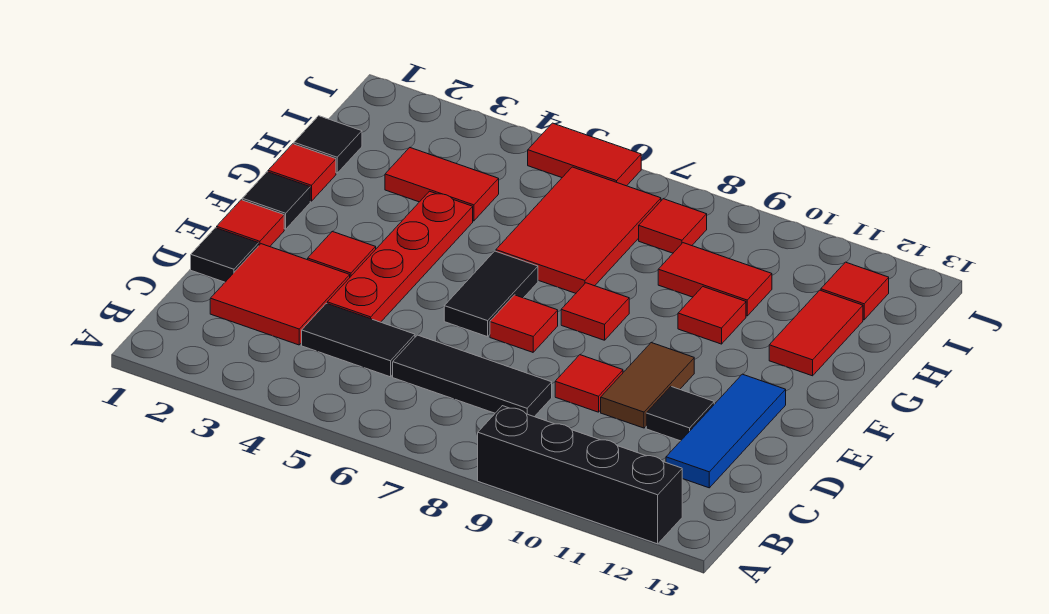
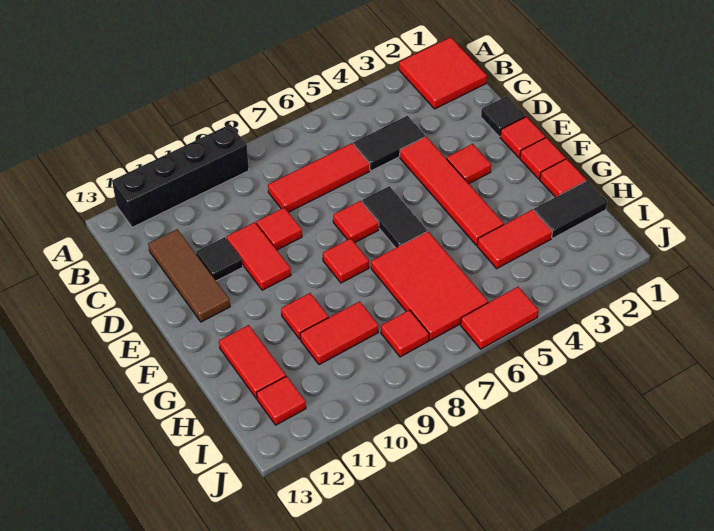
red tile C2:D3 level 1 -> red tile A1:B2 level 1
black tile C6:C8 level 1 -> red tile C6:C8 level 1
blue tile C12:E12 level 1 -> brown tile C12:E12 level 1
red plate D4:G4 level 1 -> red tile D4:G4 level 1
brown tile D10:E10 level 1 -> red tile D10:E10 level 1
black tile F1 level 1 -> red tile F1 level 1
black tile H1 level 1 -> black tile H1:H2 level 1

